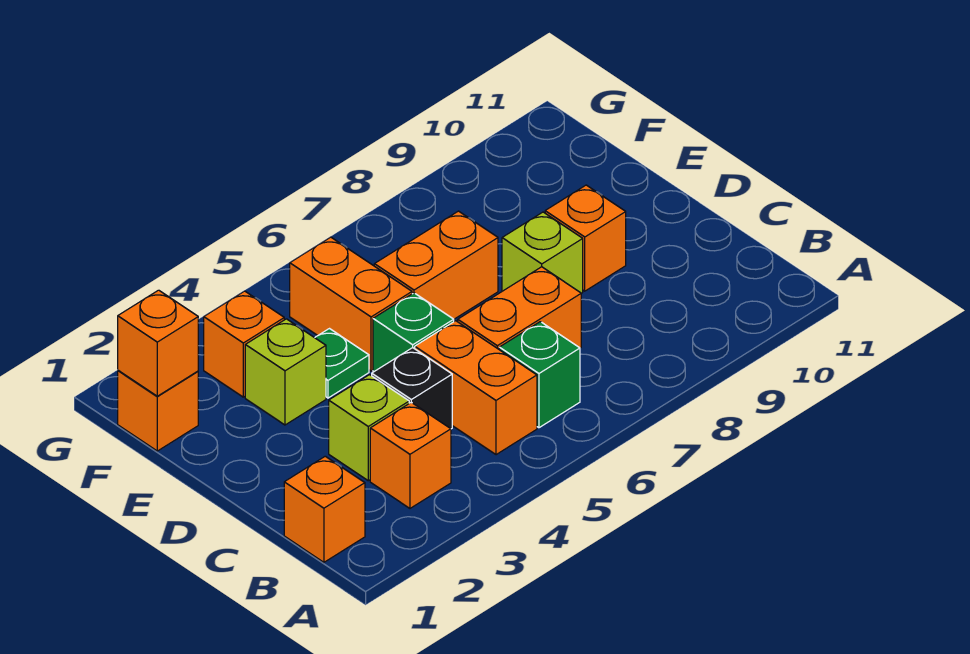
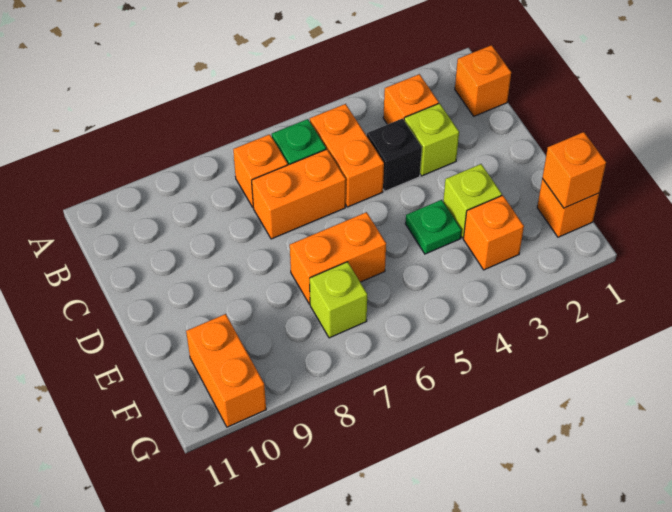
green brick D5 level 1 -> none
lime brick D8 level 1 -> lime brick F7 level 1
orange brick D9 level 1 -> orange brick B7 level 1
orange brick E5:F5 level 1 -> orange brick F10:G10 level 1

